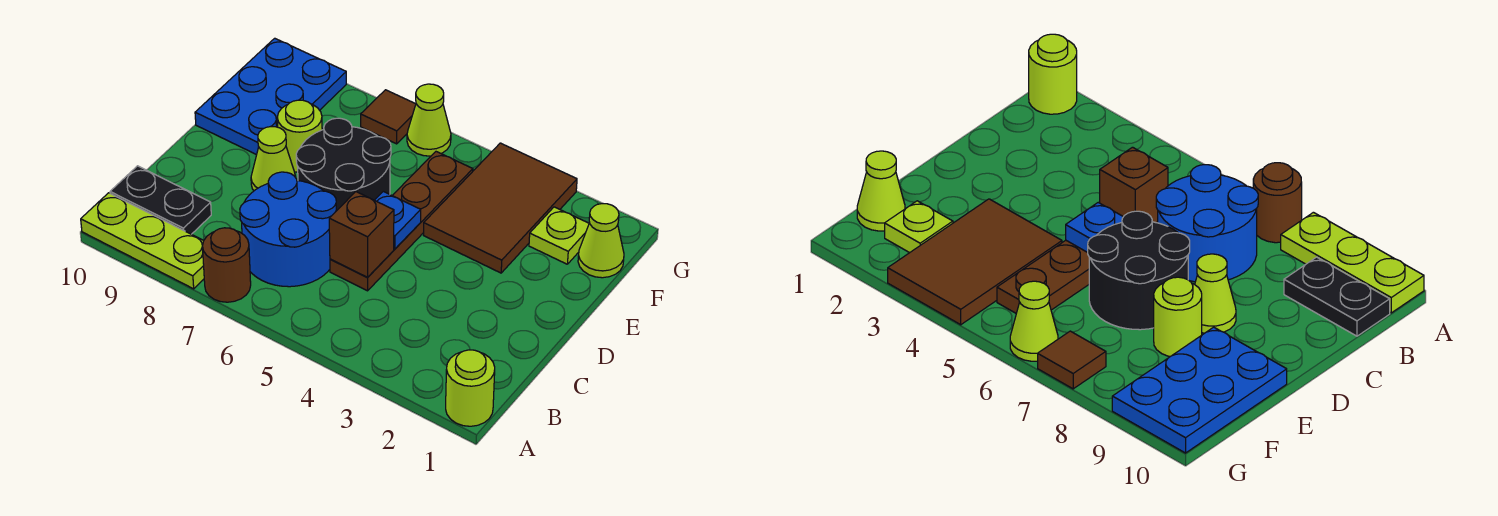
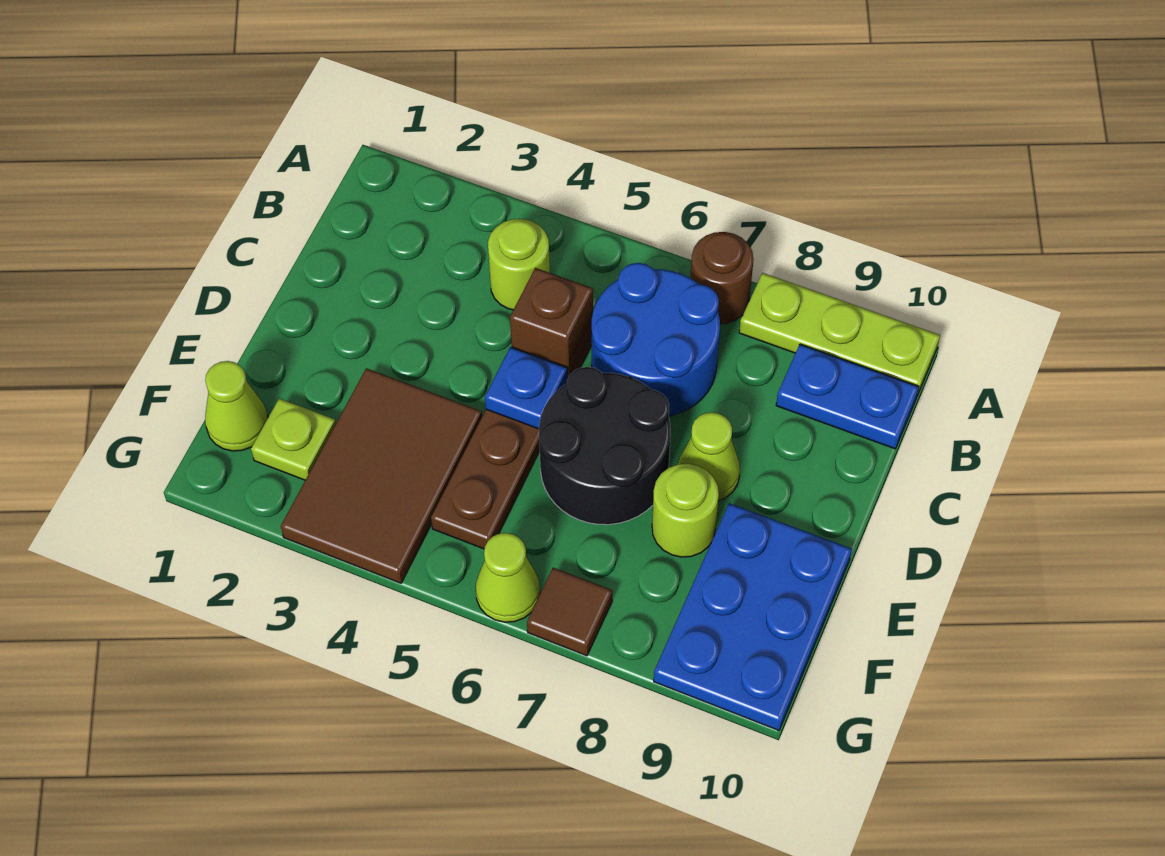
lime round brick A1 level 1 -> lime round brick B4 level 1
black plate B9:B10 level 1 -> blue plate B9:B10 level 1

